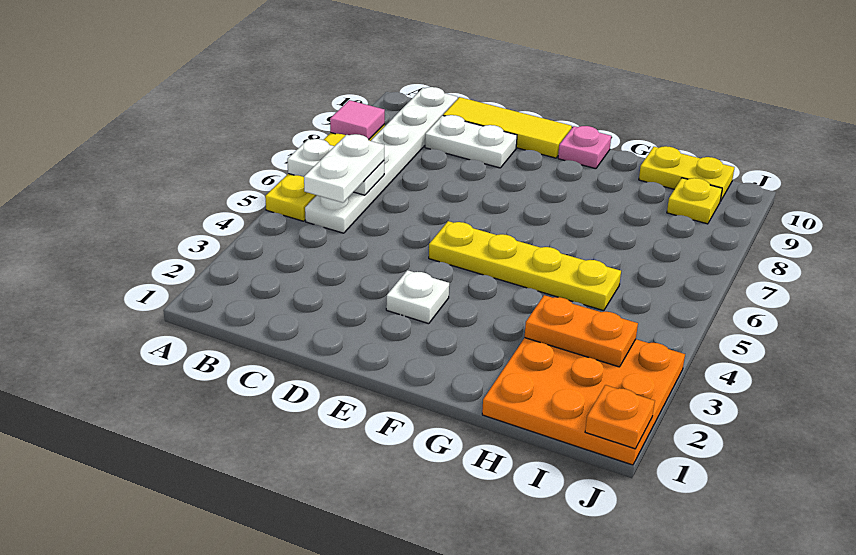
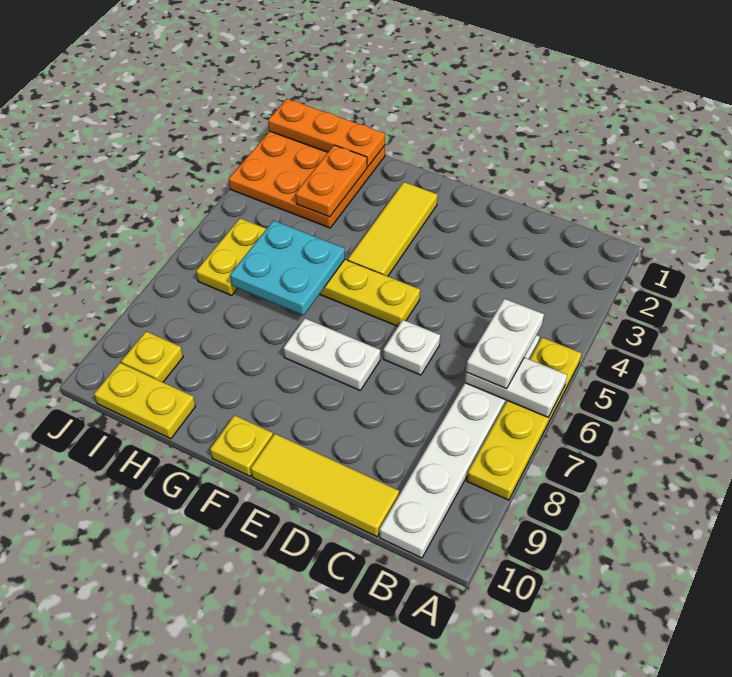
pink tile A8 level 2 -> none
white plate C9:D9 level 1 -> white plate E7:F7 level 1
white plate E3 level 1 -> white plate D6 level 1
none -> yellow tile F2:F4 level 1
pink plate F10 level 1 -> yellow plate F10 level 1
none -> cyan plate G5:H6 level 2
orange plate H3:I3 level 2 -> orange plate H2:H3 level 2
none -> yellow plate I5:I6 level 1
orange plate J1 level 2 -> orange plate H1:J1 level 2

